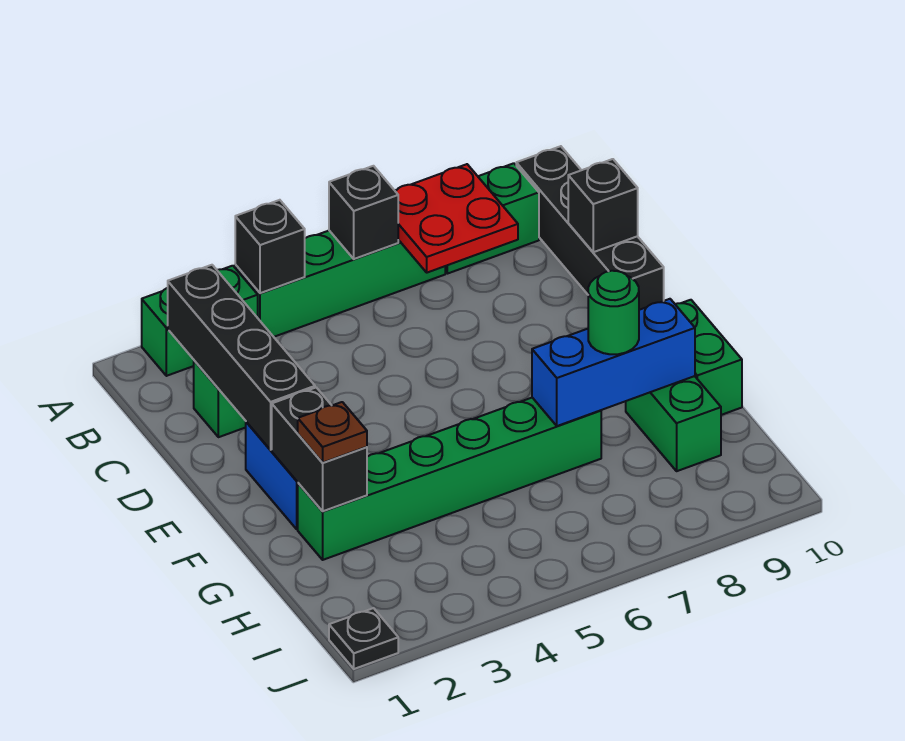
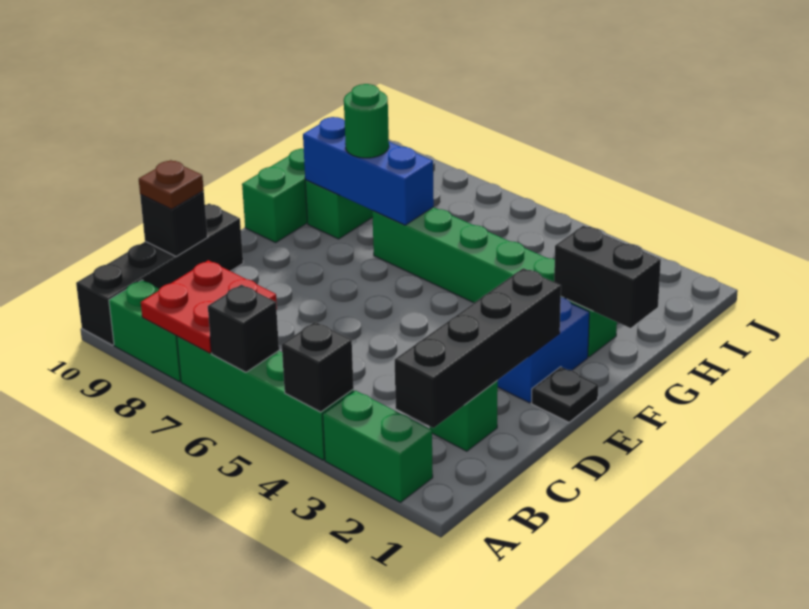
black brick F2:G2 level 2 -> black brick G1:G2 level 2
brown plate G2 level 3 -> brown plate C10 level 3
black plate J1 level 1 -> black plate E1 level 1

